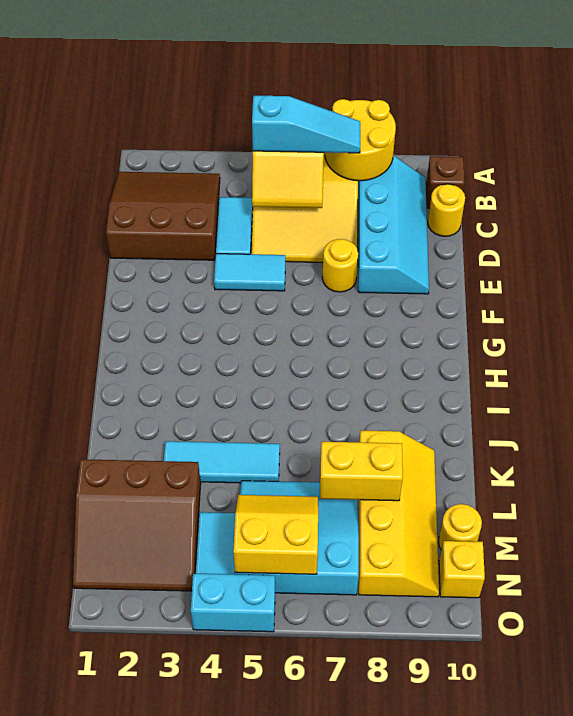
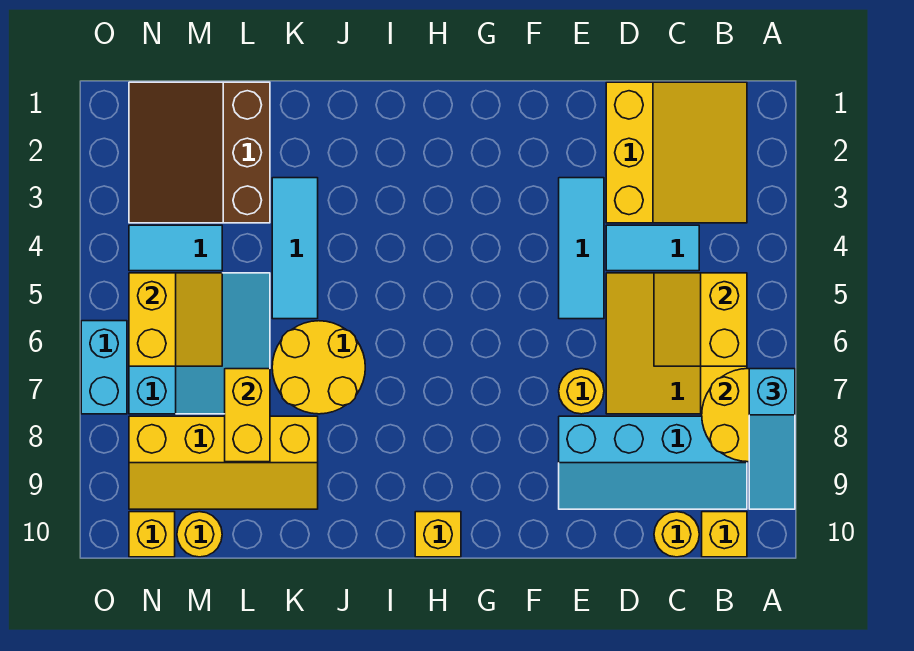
brown slope B1:D3 level 1 top D -> yellow slope B1:D3 level 1 top D
cyan slope B5:B7 level 3 top 5 -> cyan slope A7:A9 level 3 top 7
brown brick B10 level 1 -> yellow brick B10 level 1
cyan tile E4:E5 level 1 -> cyan tile E3:E5 level 1
none -> yellow brick H10 level 1
none -> yellow round brick J6:K7 level 1
cyan brick O4:O5 level 1 -> cyan brick O6:O7 level 1

